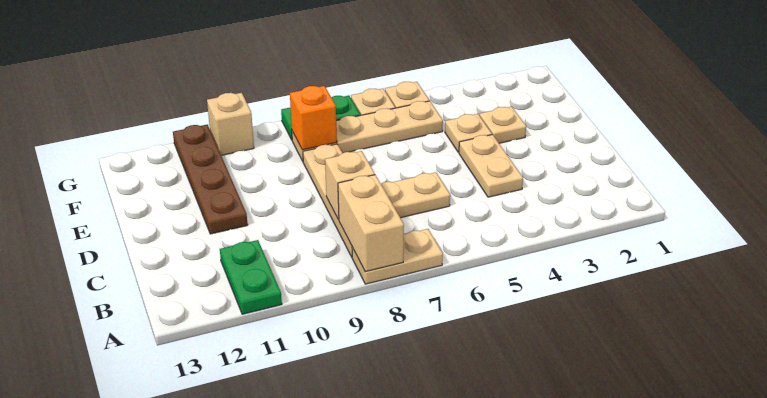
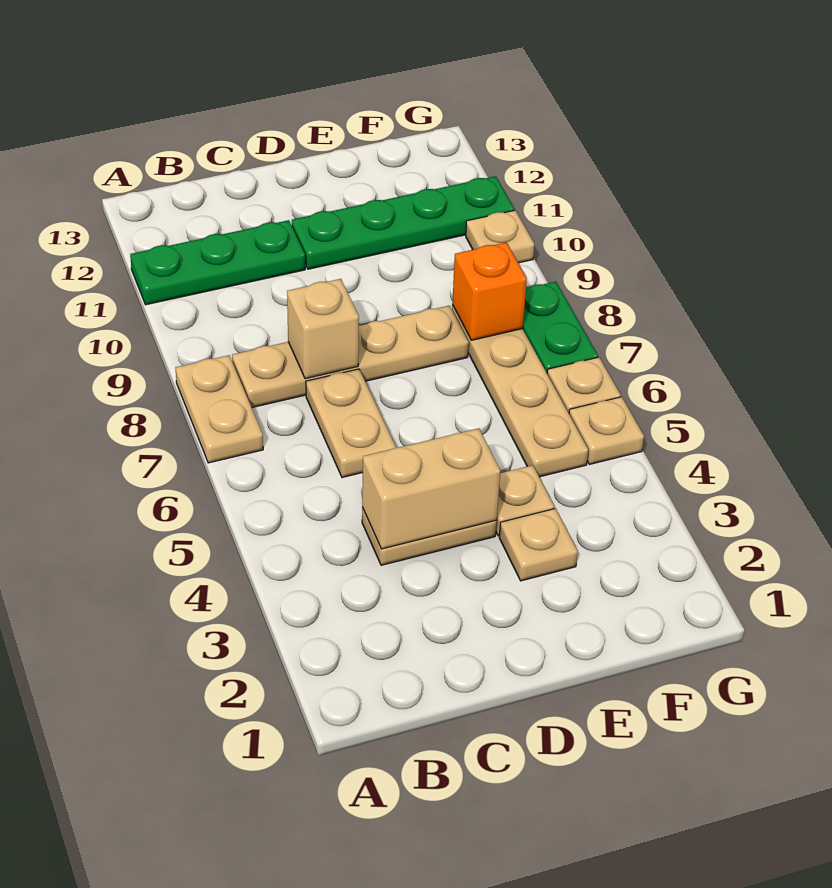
tan brick A8:B8 level 2 -> tan brick C4:D4 level 2
green plate A11:B11 level 1 -> green plate A11:C11 level 1
brown plate D11:G11 level 1 -> green plate D11:G11 level 1
tan brick G10 level 1 -> tan plate G10 level 1

